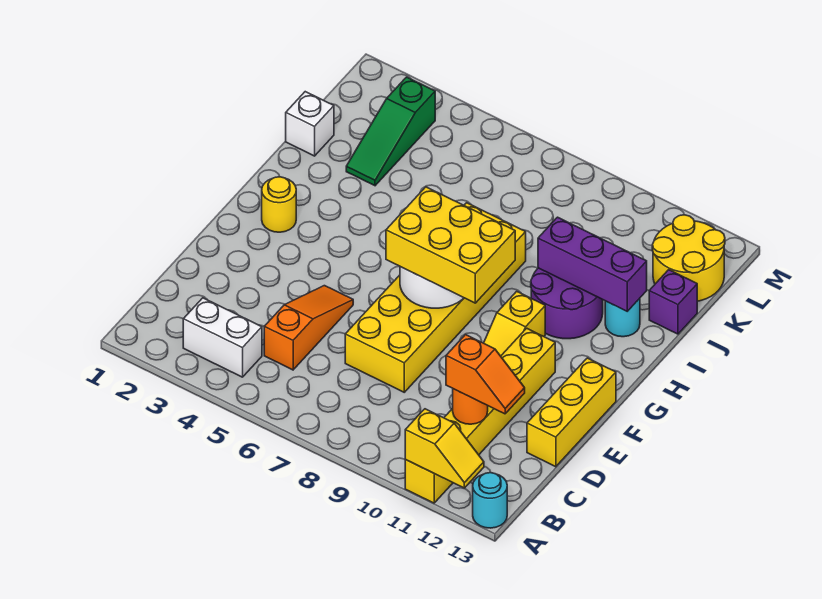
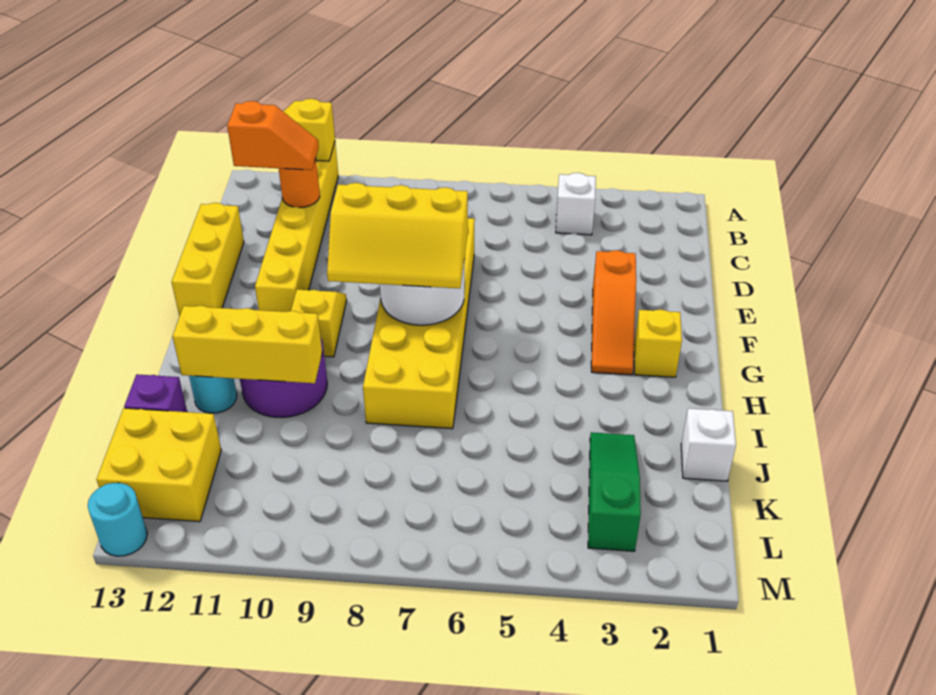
cyan round brick A13 level 1 -> cyan round brick M13 level 1
white brick B3:B4 level 1 -> white brick B4 level 1
orange slope C5:E5 level 1 top C -> orange slope E3:G3 level 1 top E
orange slope C11:C12 level 3 top 11 -> orange slope C11:C12 level 3 top 12
yellow brick F7:G9 level 3 -> yellow slope F7:G9 level 3 top F
yellow round brick G2 level 1 -> yellow brick G2 level 1
purple brick I10:I12 level 2 -> yellow brick I10:I12 level 2
yellow round brick K12:L13 level 1 -> yellow brick K12:L13 level 1

